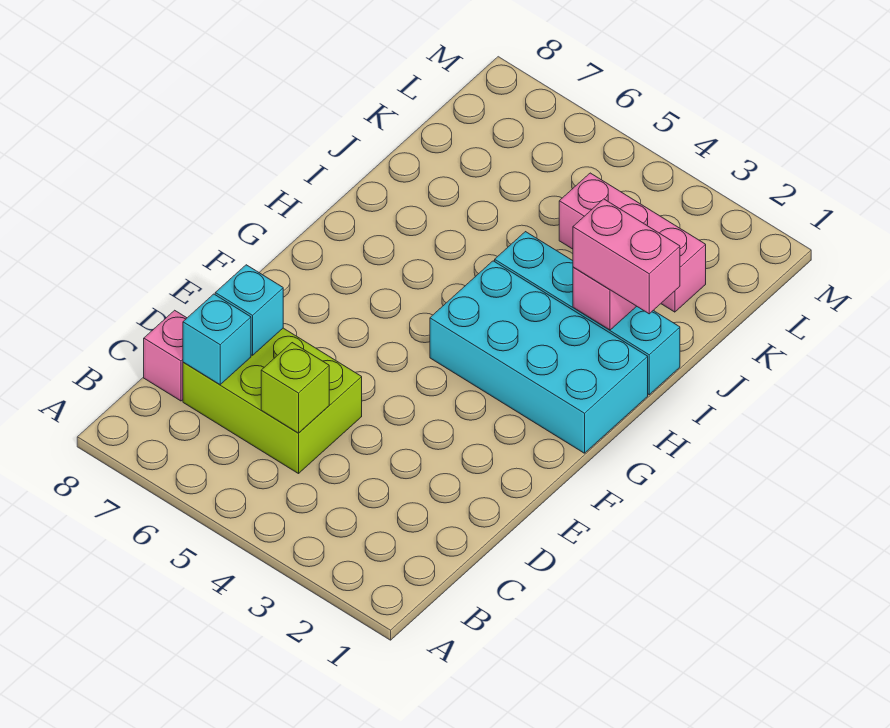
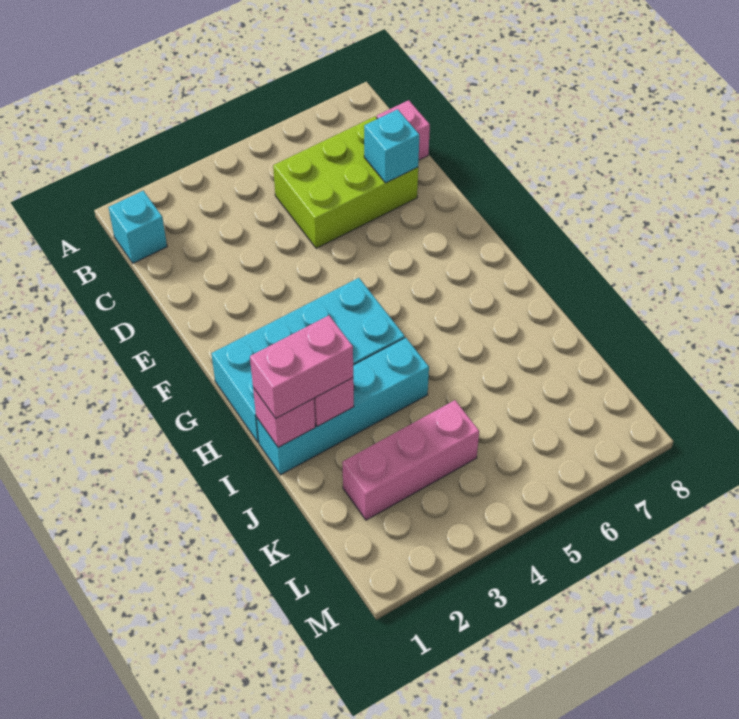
lime brick C5 level 2 -> none
cyan brick C7 level 2 -> cyan brick B1 level 1
none -> pink brick I1 level 2

